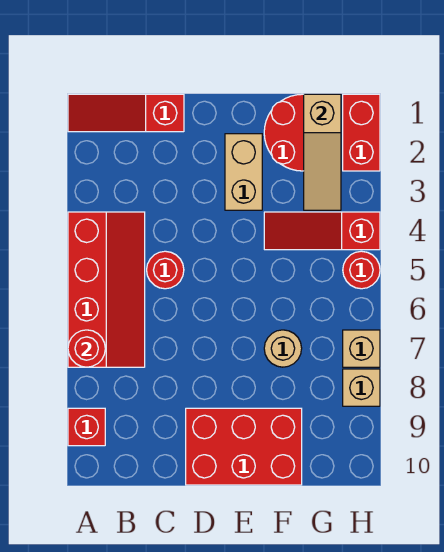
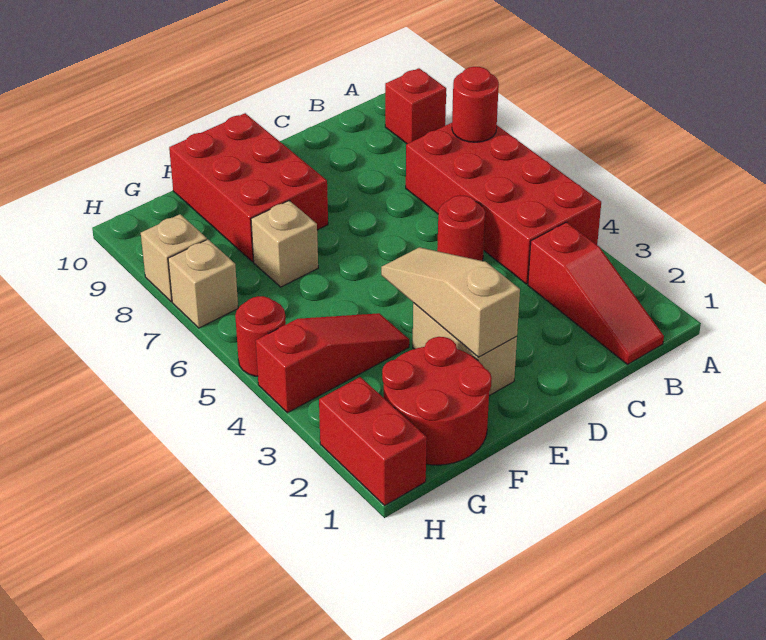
red slope A1:C1 level 1 top C -> red slope B1:B3 level 1 top 3
red slope A4:B7 level 1 top A -> red brick A4:B7 level 1
red brick D9:F10 level 1 -> red brick E8:F10 level 1
tan round brick F7 level 1 -> tan brick F7 level 1
tan slope G1:G3 level 2 top 1 -> tan slope E2:E4 level 2 top 2

